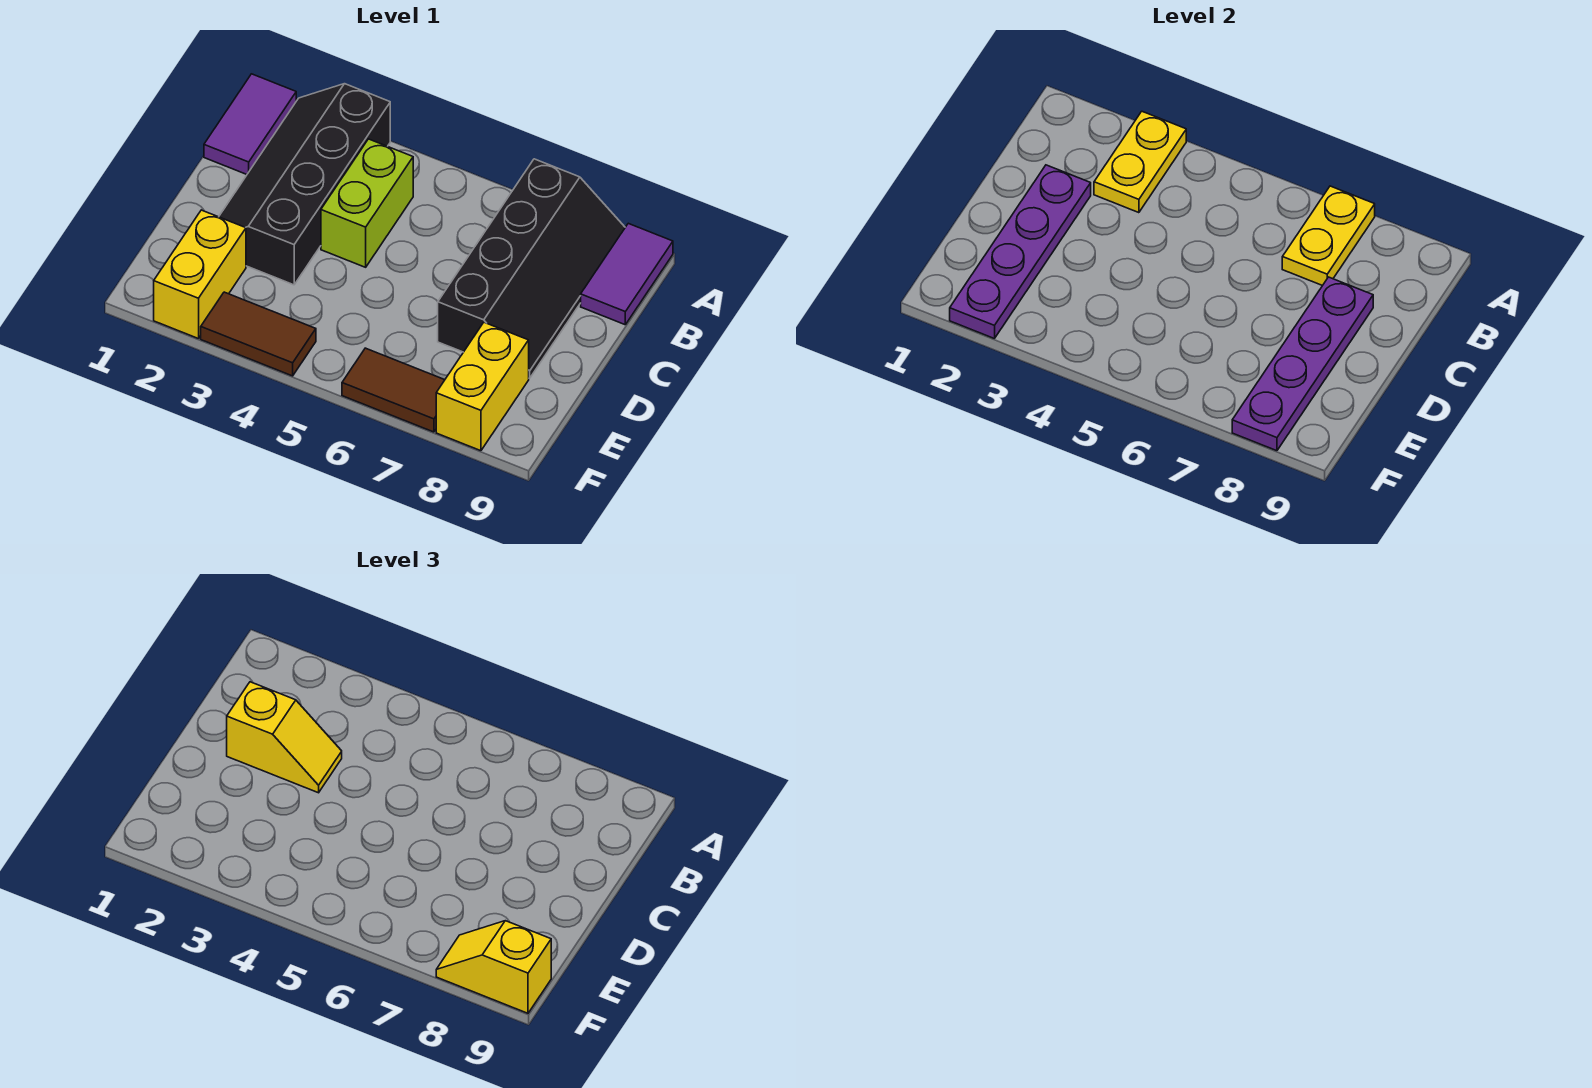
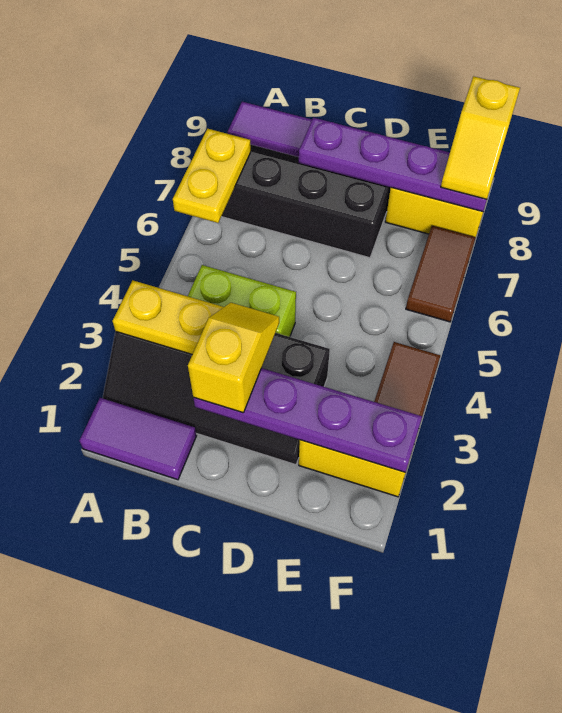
yellow plate A7:B7 level 2 -> yellow plate A6:A7 level 2

